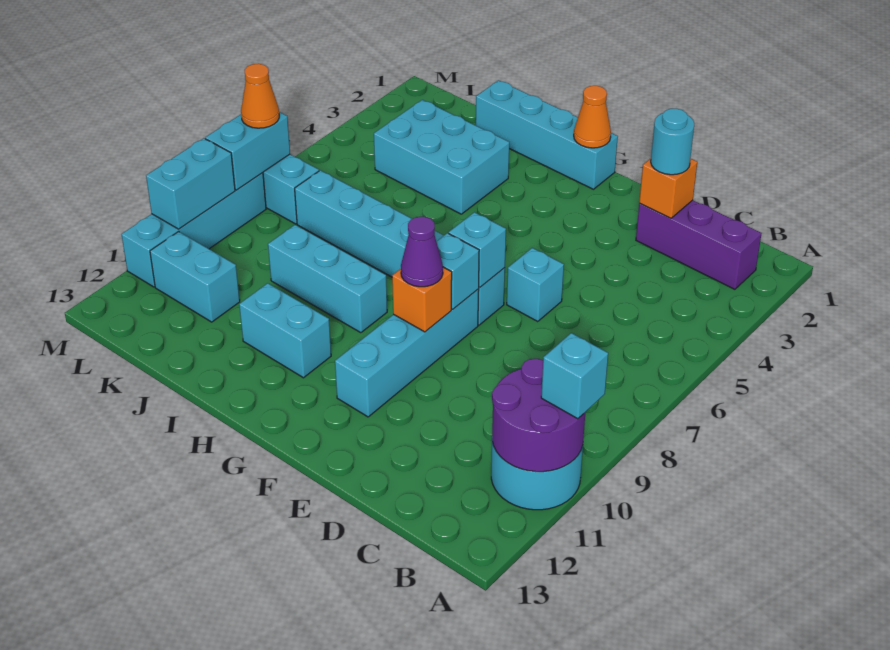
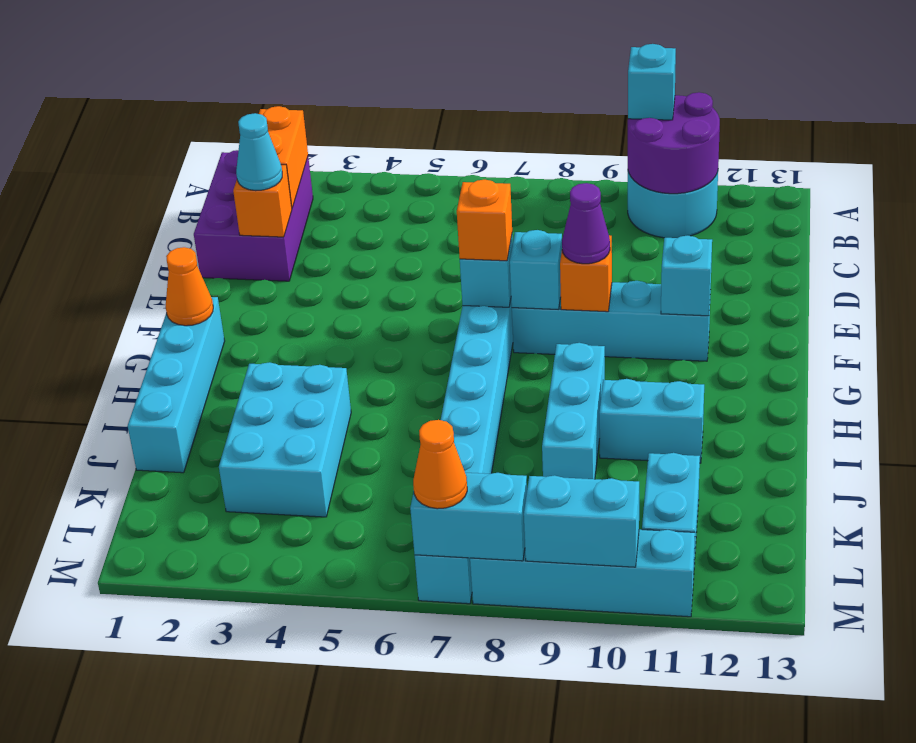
purple brick B2:D2 level 1 -> purple brick B1:D2 level 1
none -> orange brick B2:C2 level 2
cyan round brick D2 level 3 -> cyan cone D2 level 3
cyan brick E6 level 1 -> cyan brick F11 level 2
none -> orange brick F7 level 3
cyan brick H11:I11 level 1 -> cyan brick I10:I11 level 1

